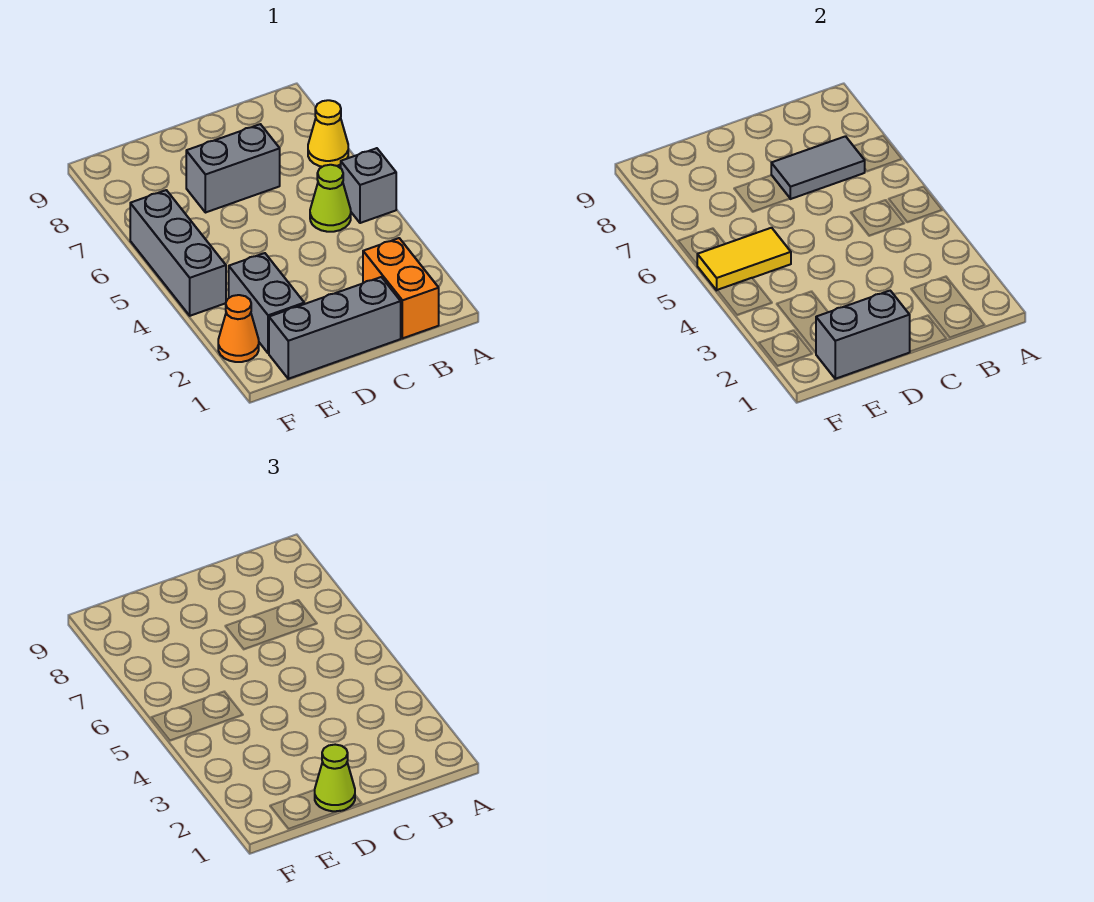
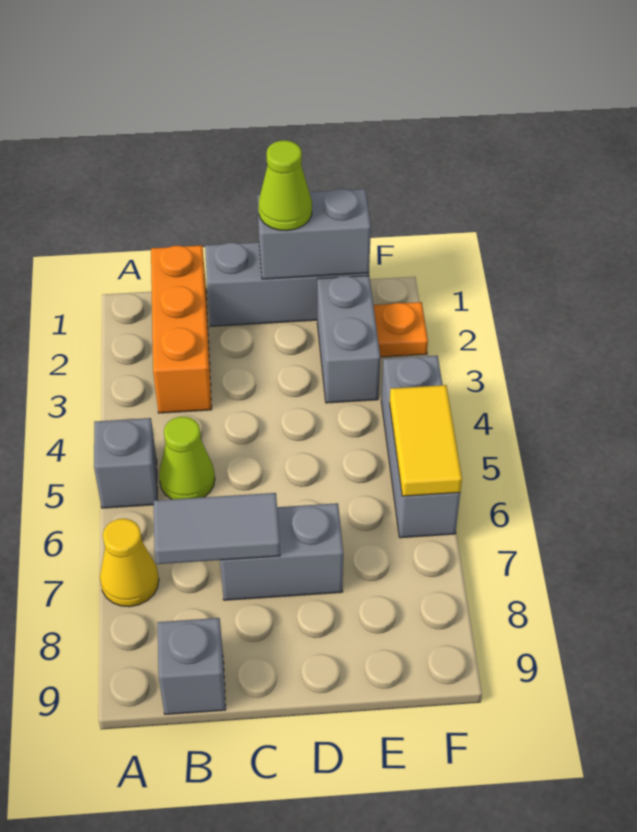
orange brick B1:B2 level 1 -> orange brick B1:B3 level 1
none -> grey brick B9 level 1
yellow tile E5:F5 level 2 -> yellow tile F5:F6 level 2
orange cone F2 level 1 -> orange plate F2 level 1

